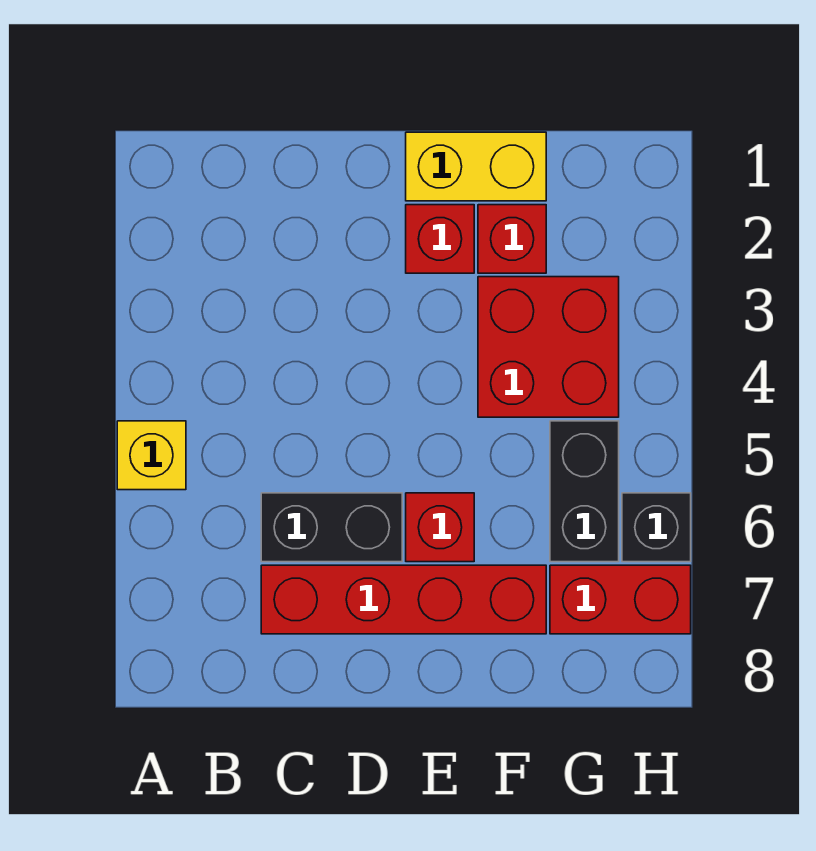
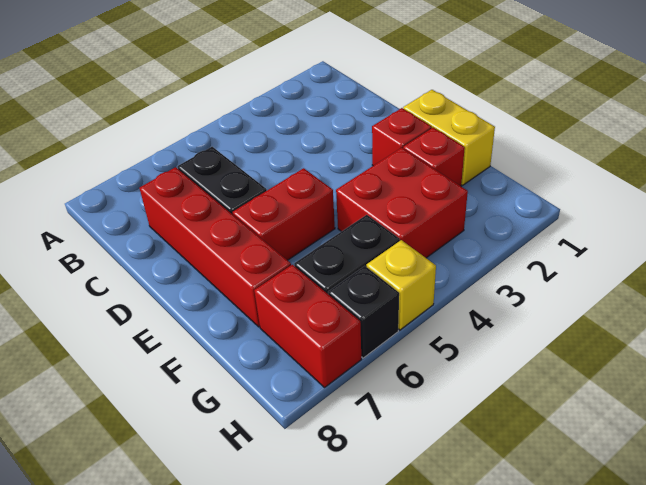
yellow brick A5 level 1 -> yellow brick H5 level 1
red brick E6 level 1 -> red brick E5:E6 level 1

